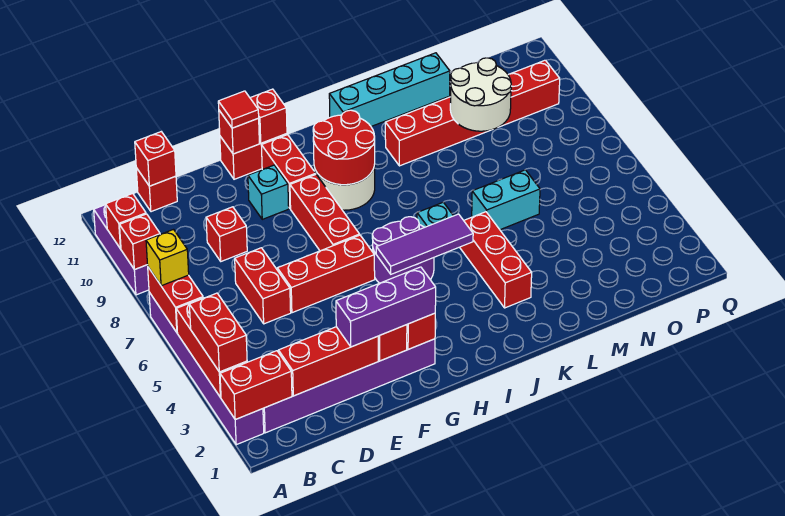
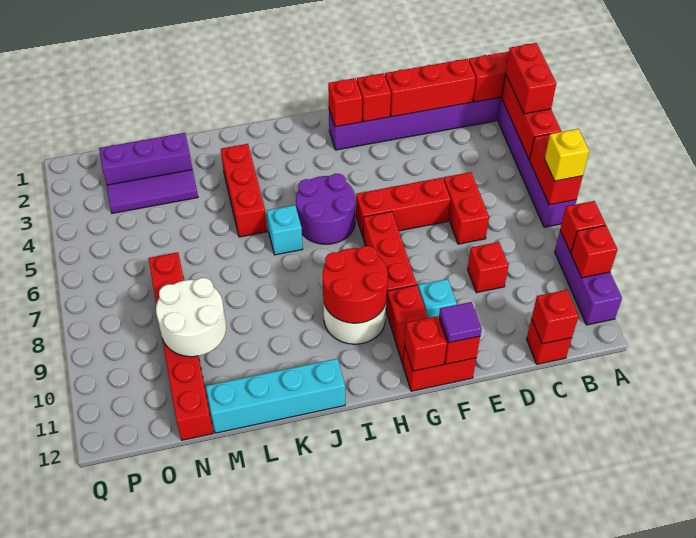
purple brick E2:G2 level 3 -> purple brick M2:O2 level 1
red tile F12 level 3 -> purple tile F12 level 3
purple tile H5:J5 level 2 -> purple tile M3:O3 level 1
red brick K10:P10 level 1 -> red brick N7:N12 level 1
cyan brick L6:M6 level 1 -> none

